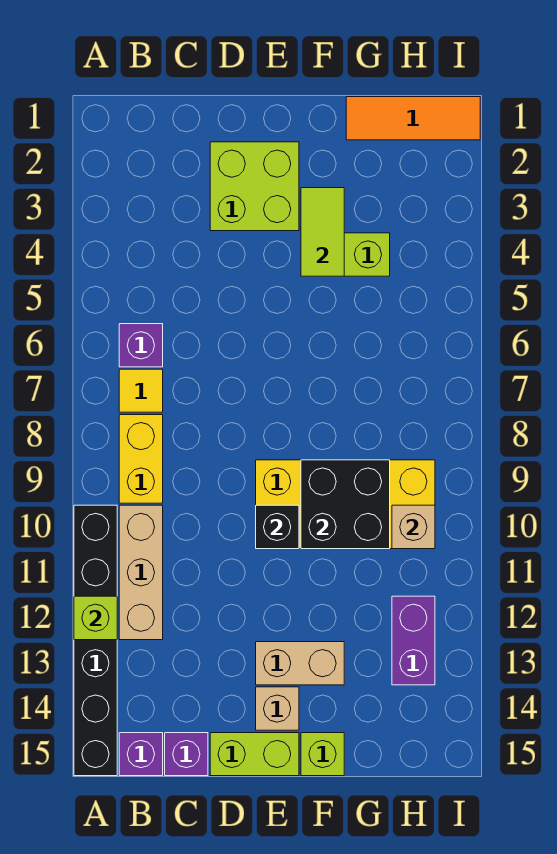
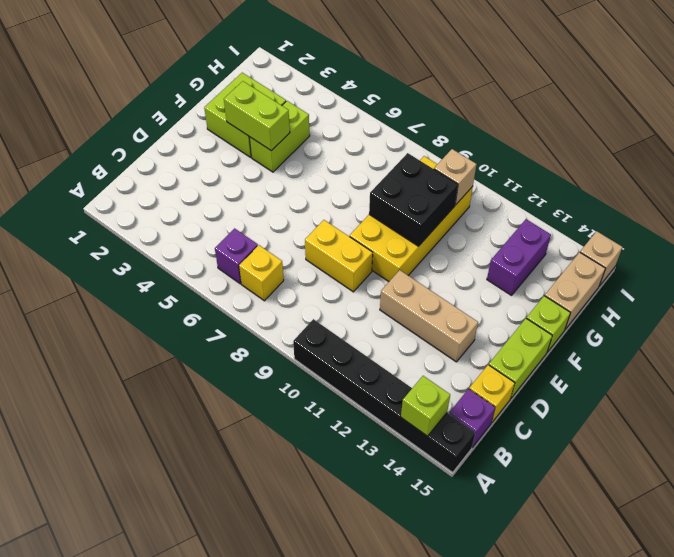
lime brick A12 level 2 -> lime brick A14 level 2
yellow tile B7 level 1 -> yellow brick B7 level 1
yellow brick B8:B9 level 1 -> yellow brick D8:D9 level 1
tan brick B10:B12 level 1 -> tan brick D11:D13 level 1
purple brick C15 level 1 -> yellow brick C15 level 1
lime brick D2:E3 level 1 -> lime brick F2:G3 level 1
black brick E10 level 2 -> none
tan brick E13:F13 level 1 -> tan brick G15:H15 level 1
tan brick E14 level 1 -> tan brick I15 level 1
lime tile F3:F4 level 2 -> lime brick F3:F4 level 2
orange tile G1:I1 level 1 -> none
purple brick H12:H13 level 1 -> purple brick G13:H13 level 1

